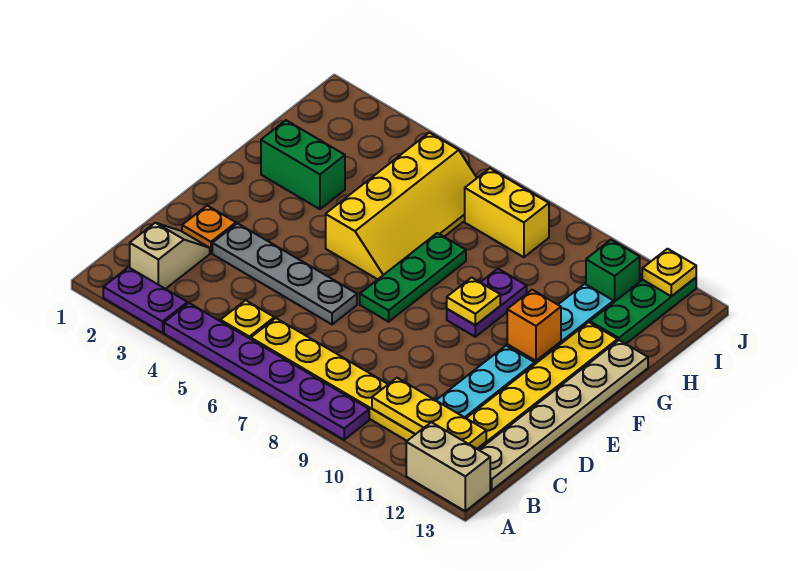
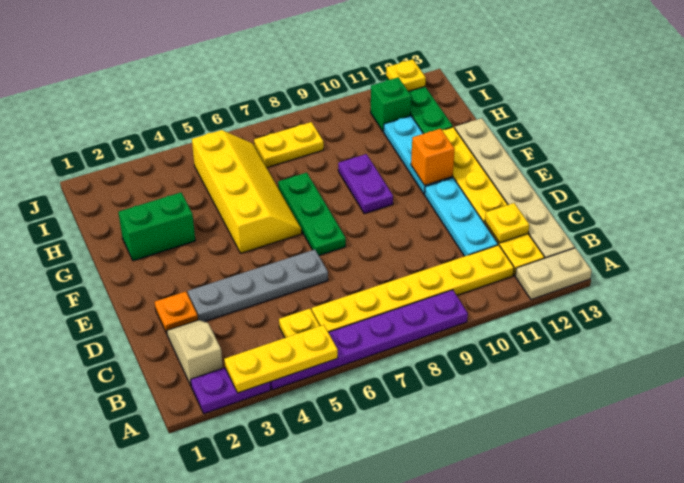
tan brick A12:A13 level 1 -> tan plate A12:A13 level 1
yellow plate B10:B12 level 2 -> yellow plate A3:A5 level 2
yellow plate F9 level 2 -> yellow plate C12 level 2
yellow brick I7:I8 level 1 -> yellow plate I7:I8 level 1

